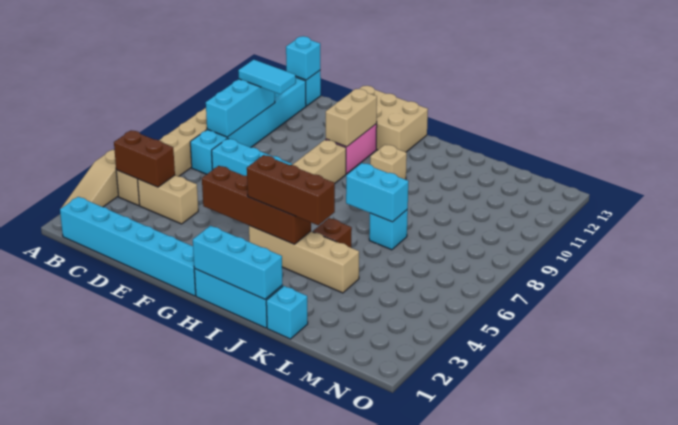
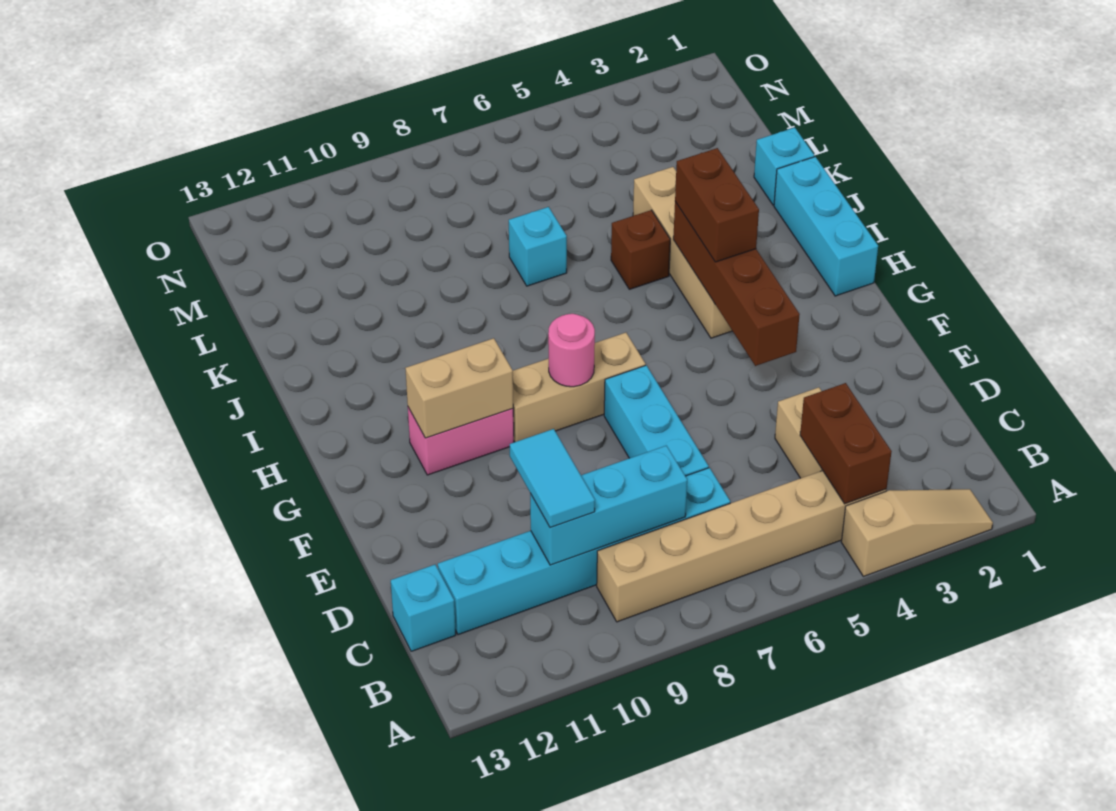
cyan brick B1:G1 level 1 -> none
cyan brick C13 level 2 -> none
tan brick F12:H13 level 1 -> none
none -> pink round brick G8 level 2
cyan brick H1:J1 level 2 -> none
brown brick H4:J4 level 3 -> brown brick H4:I4 level 3
tan brick I10 level 1 -> none
cyan brick J7:K7 level 2 -> none

